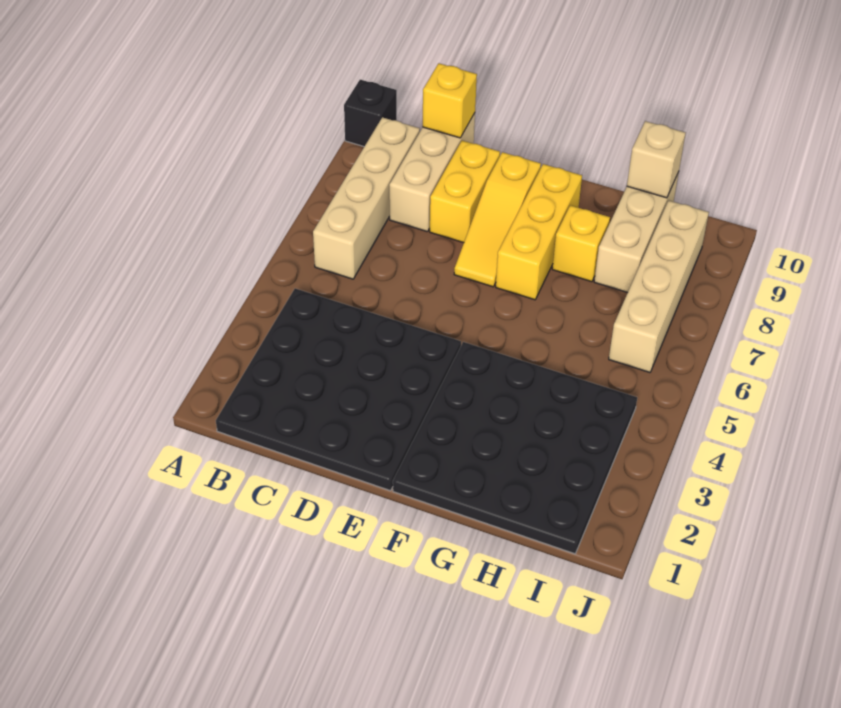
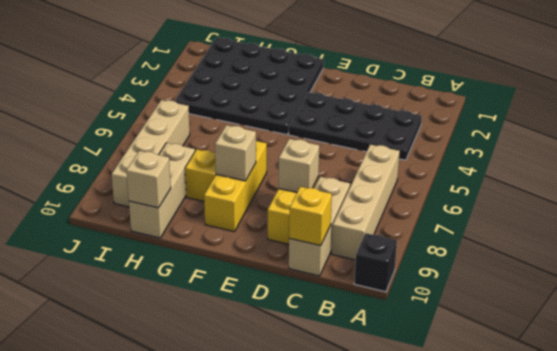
black plate B1:E4 level 1 -> black plate B3:E4 level 1
none -> tan brick D8 level 2
yellow slope E7:E9 level 1 top 9 -> none
none -> tan brick F8 level 2

